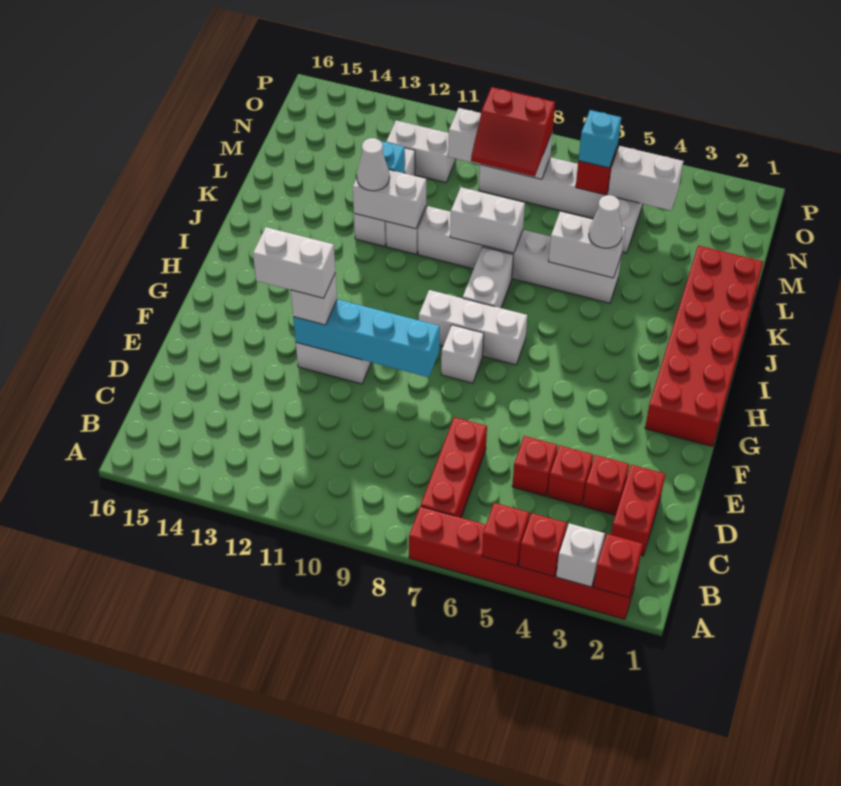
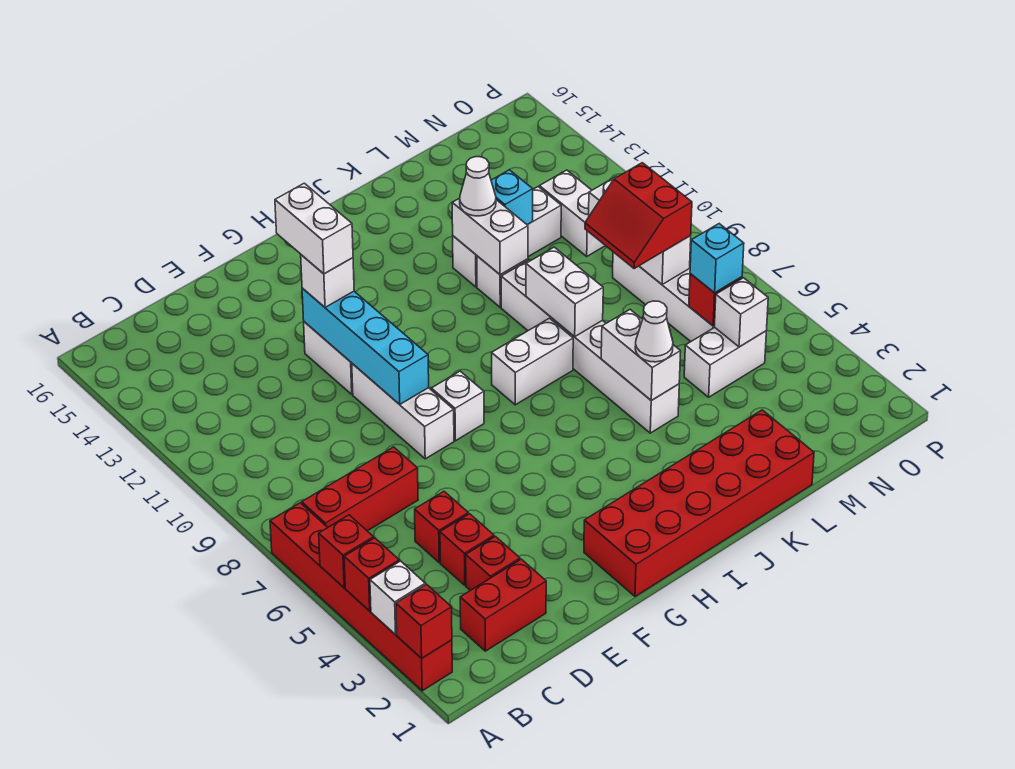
white brick H7:H9 level 1 -> white brick F8:F10 level 1
white brick N4:N5 level 2 -> white brick N5 level 2

